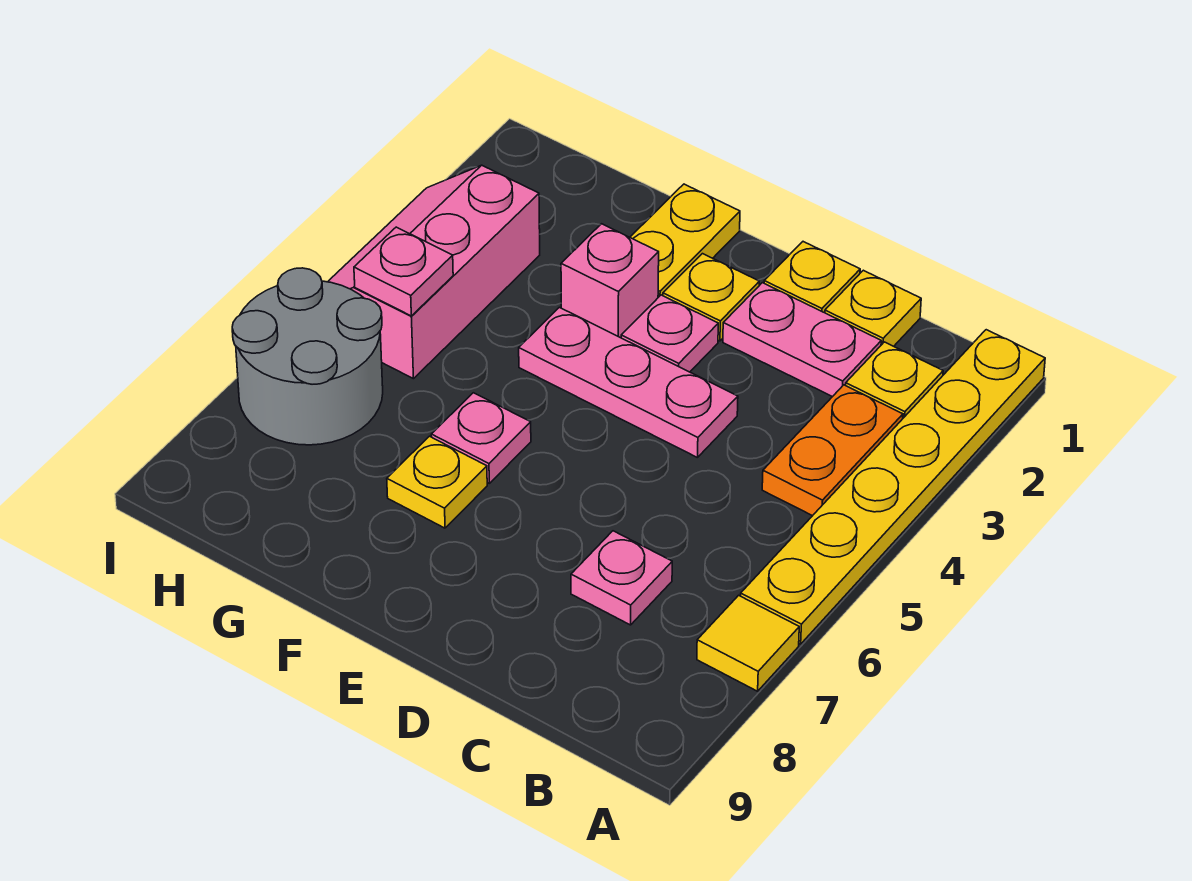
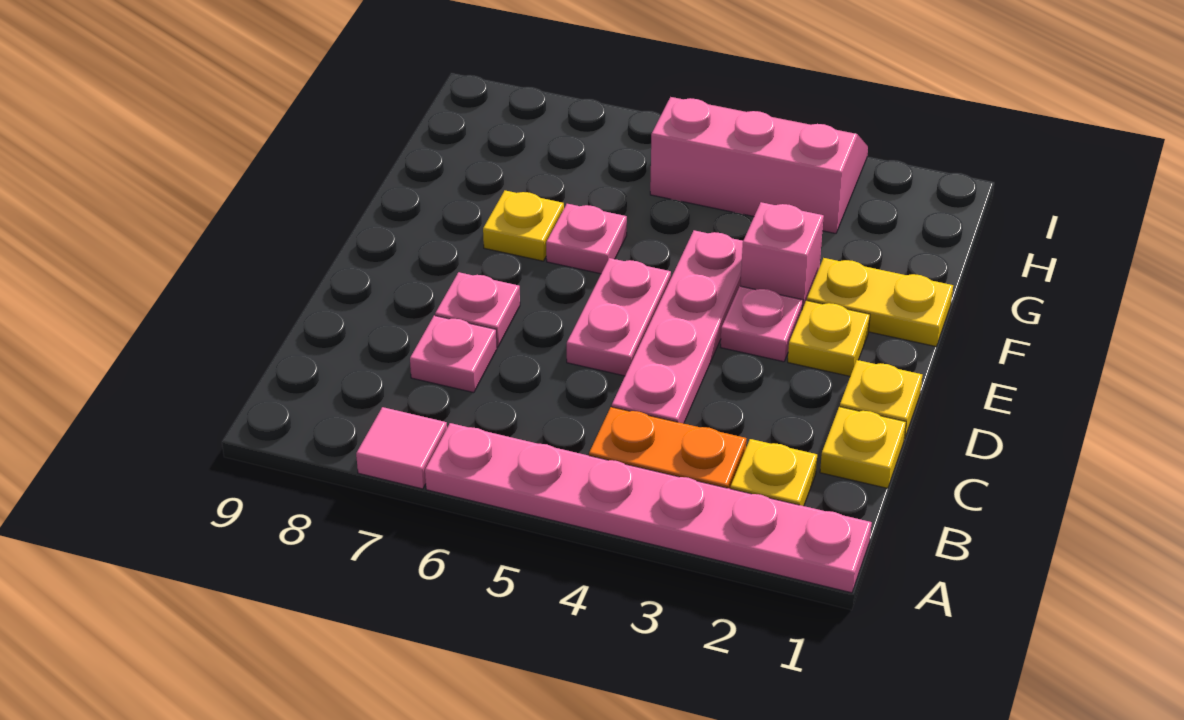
yellow plate A1:A6 level 1 -> pink plate A1:A6 level 1
yellow tile A7 level 1 -> pink tile A7 level 1
pink plate C2:D2 level 1 -> pink plate D5:E5 level 1
pink plate D4:F4 level 1 -> pink plate C4:F4 level 1
pink plate H5 level 2 -> pink plate D7 level 1
grey round brick H6:I7 level 1 -> none

